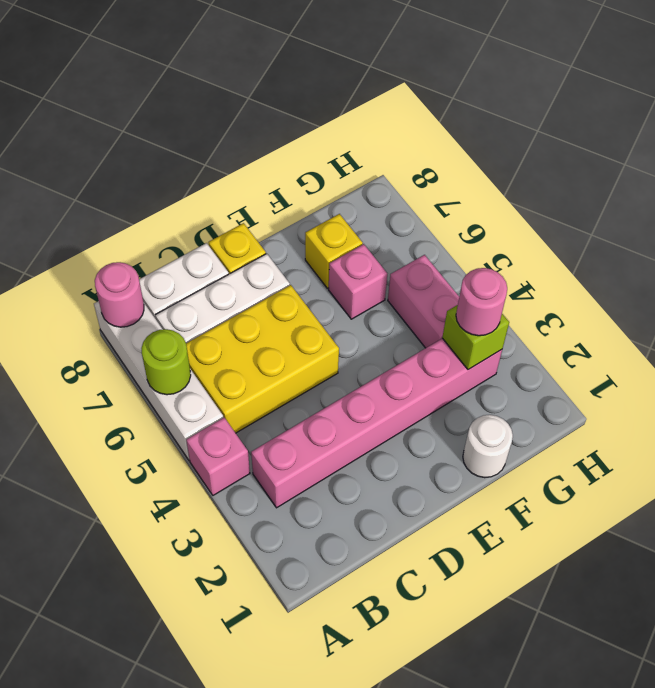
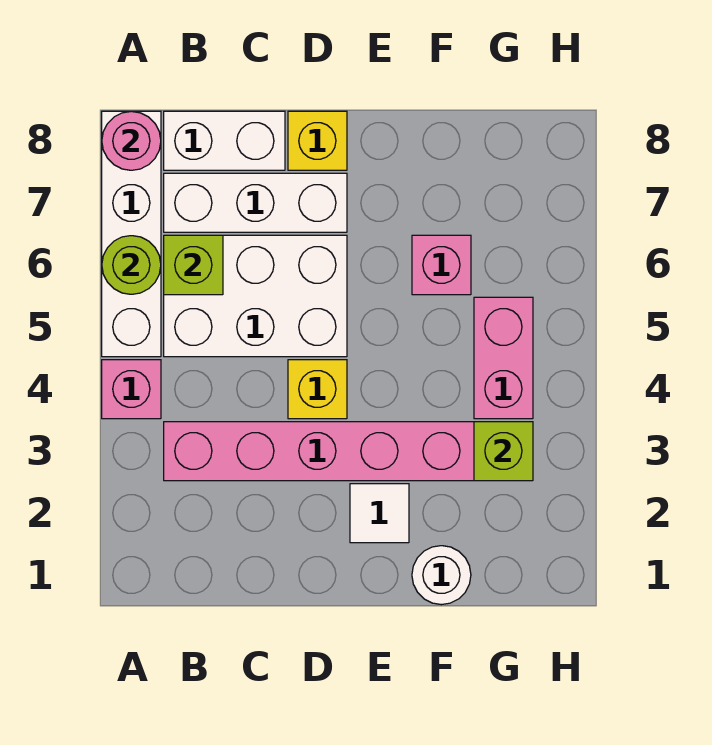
yellow brick B5:D6 level 1 -> white brick B5:D6 level 1
none -> lime brick B6 level 2
none -> white tile E2 level 1
yellow brick F7 level 1 -> yellow brick D4 level 1
pink round brick G3 level 3 -> none

